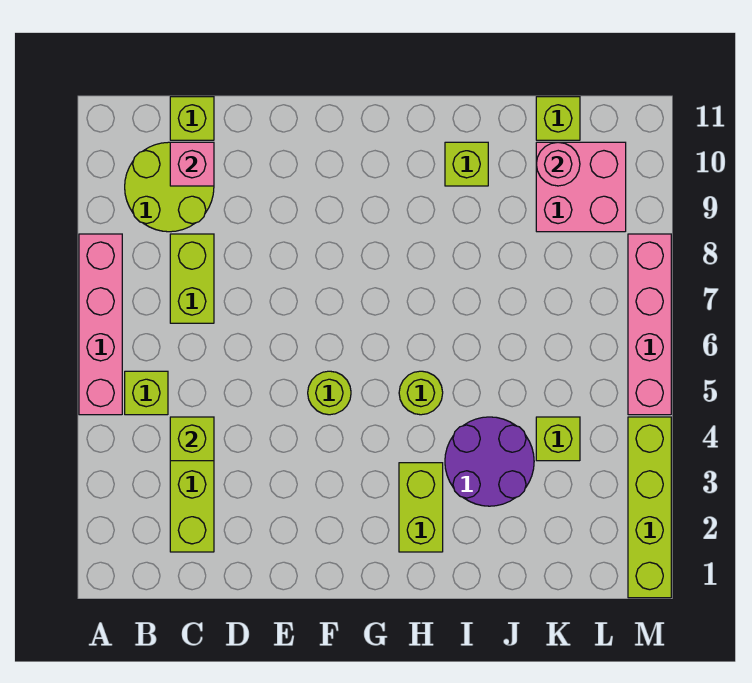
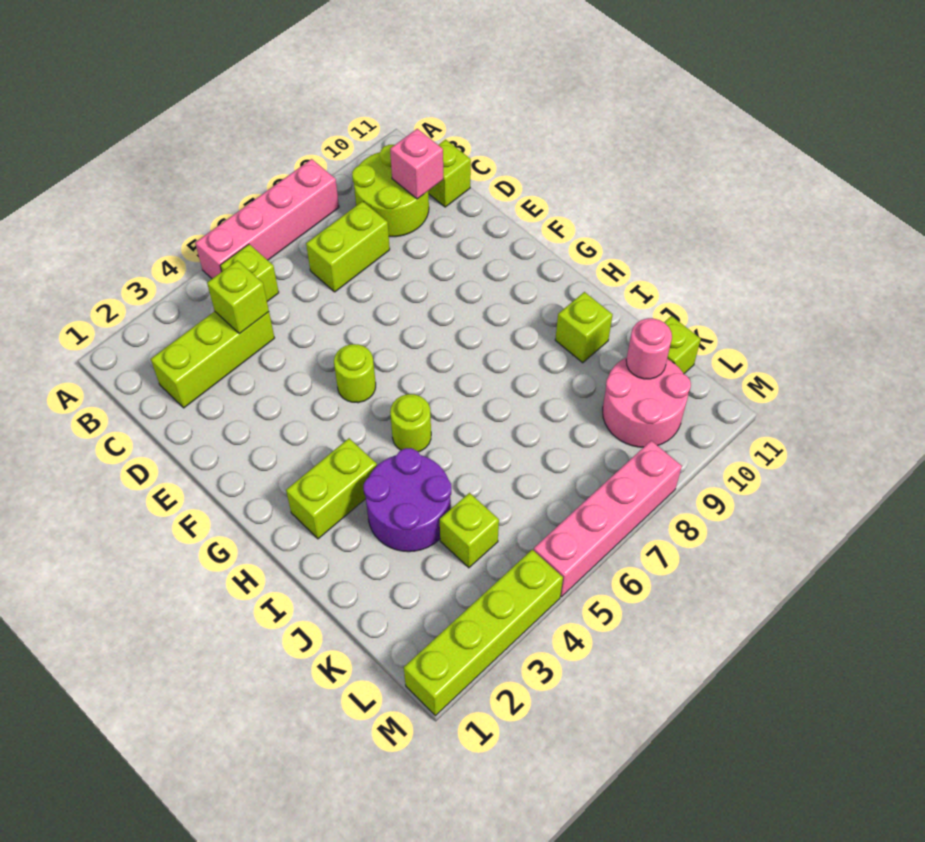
pink brick K9:L10 level 1 -> pink round brick K9:L10 level 1

